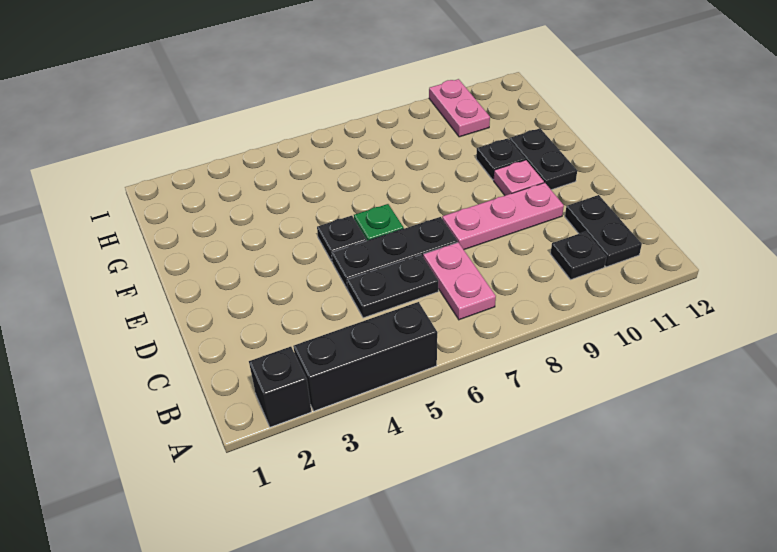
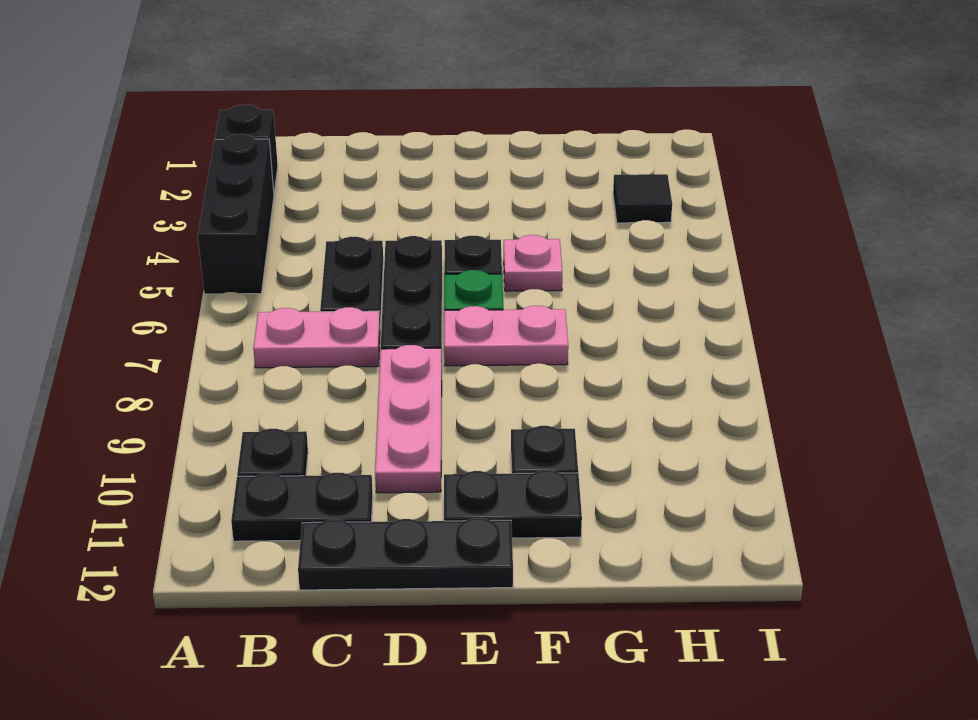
none -> black plate C12:E12 level 1
pink plate E10 level 1 -> pink plate F5 level 1
none -> black tile H3 level 1
pink plate H10:I10 level 1 -> pink plate E7:F7 level 1

